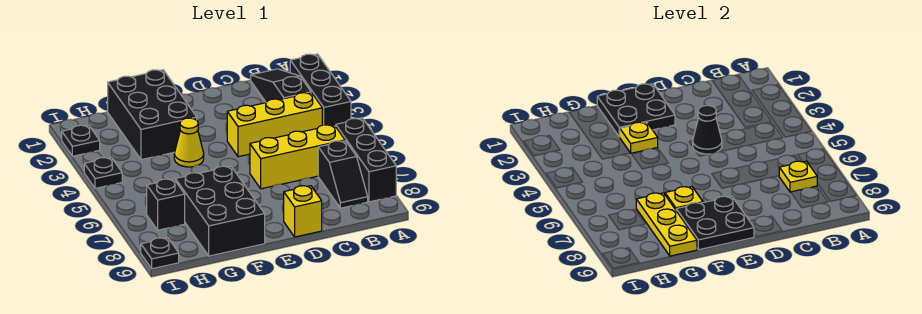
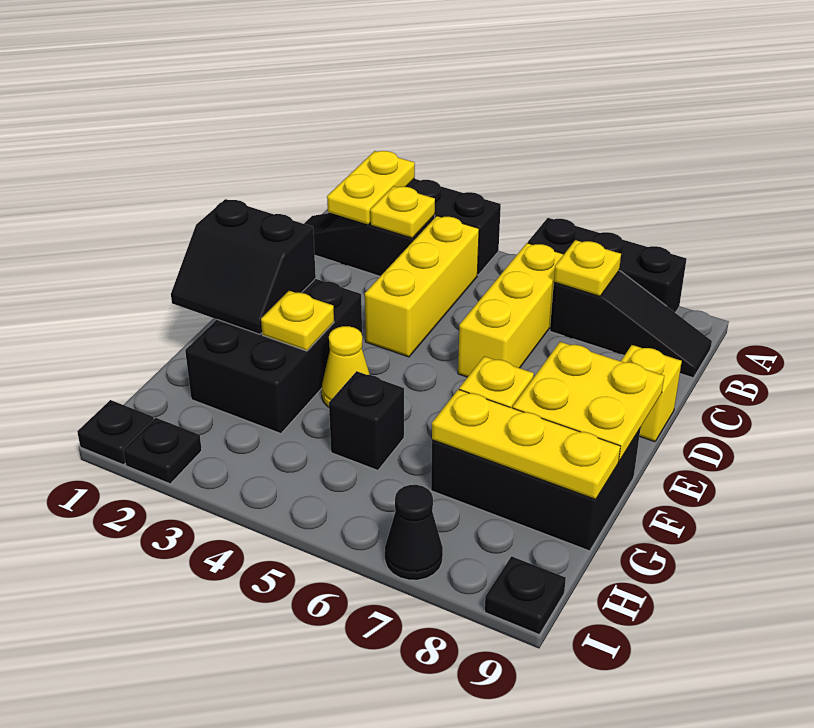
none -> yellow plate A2:B2 level 2
none -> yellow plate B3 level 2
black slope B7:B8 level 1 top 7 -> black slope B7:B9 level 1 top 7
black cone D4 level 2 -> black cone I7 level 1
black plate E1:F2 level 2 -> black slope E1:F2 level 2 top E
black plate E8:F9 level 2 -> yellow plate E8:F9 level 2
black brick F1:G3 level 1 -> black brick E2:G3 level 1
black brick H7 level 1 -> black brick G5 level 1
black plate I4 level 1 -> black plate I1 level 1

